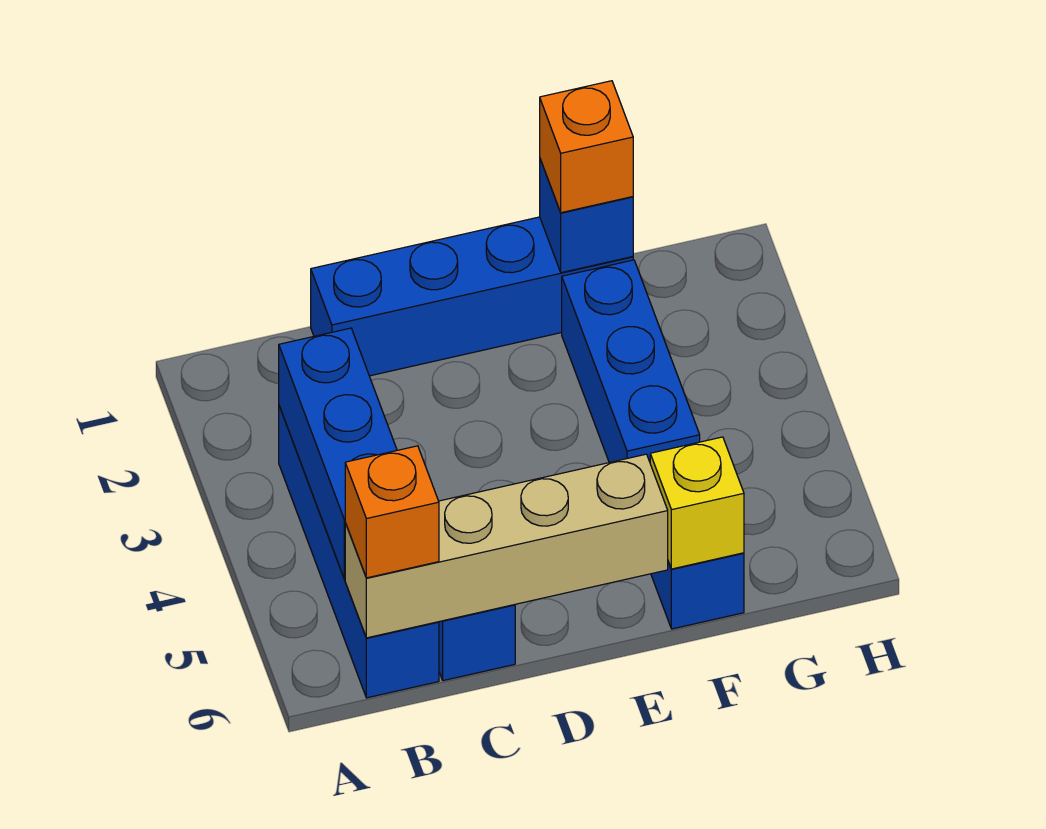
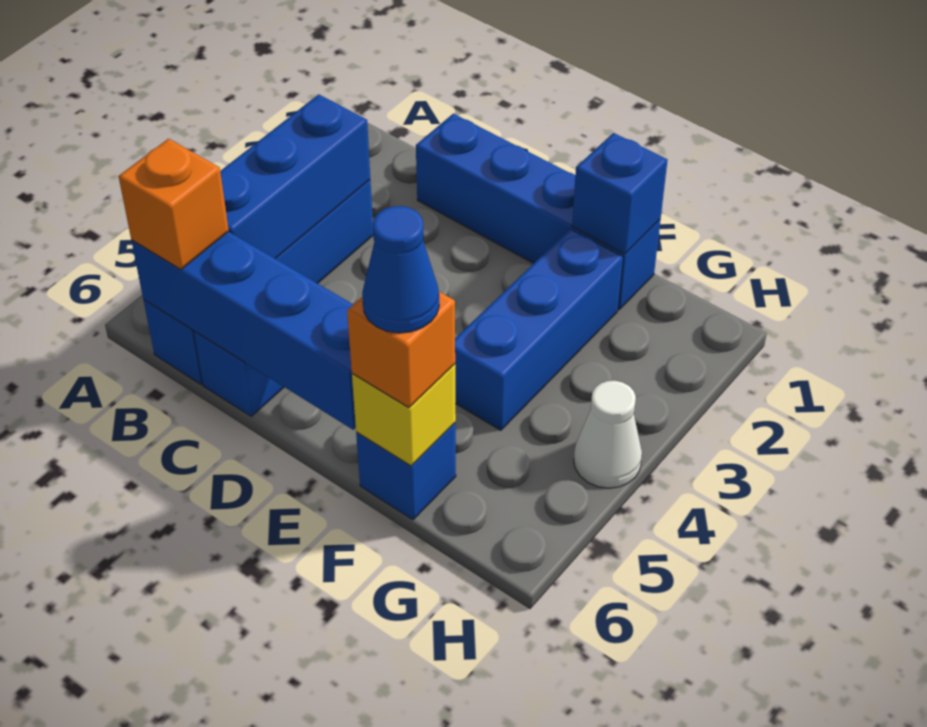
tan brick B6:E6 level 2 -> blue brick B6:E6 level 2
orange brick F1 level 3 -> orange brick F6 level 3
none -> blue cone F6 level 4
none -> white cone H4 level 1

